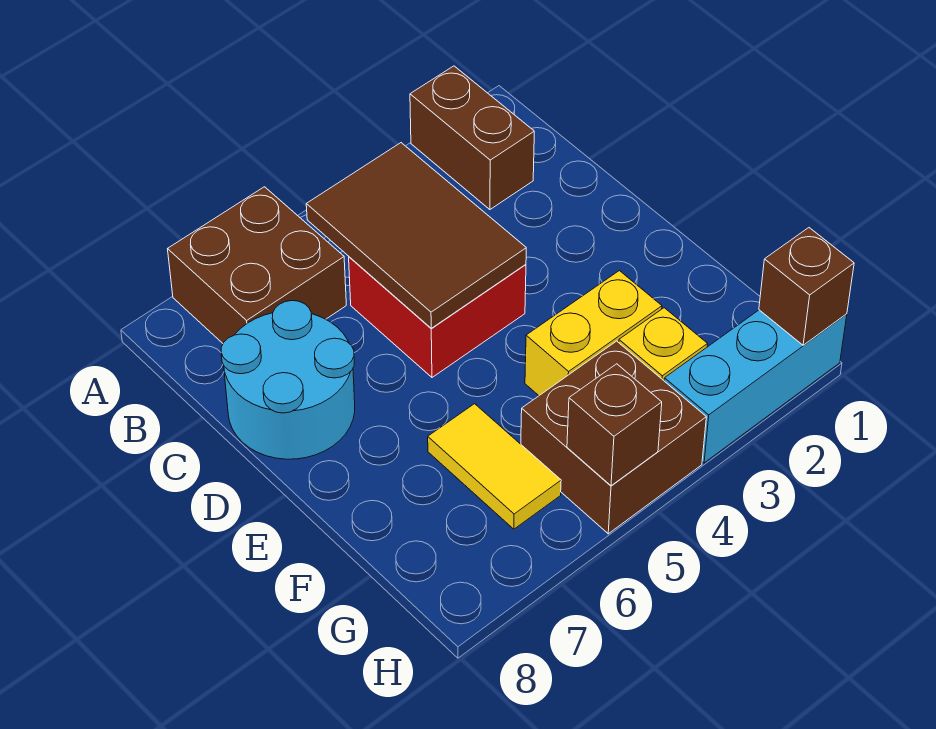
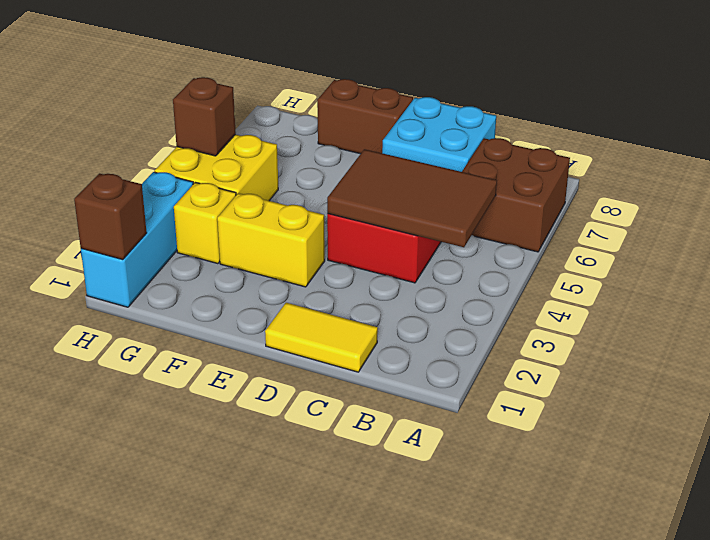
brown brick A2:B2 level 1 -> brown brick E8:F8 level 1
cyan round brick C7:D8 level 1 -> cyan brick C7:D8 level 1
yellow brick F3:F4 level 1 -> yellow brick E3:F3 level 1
yellow tile F6:G6 level 1 -> yellow tile C1:D1 level 1
brown brick G4:H5 level 1 -> yellow brick G4:H5 level 1

